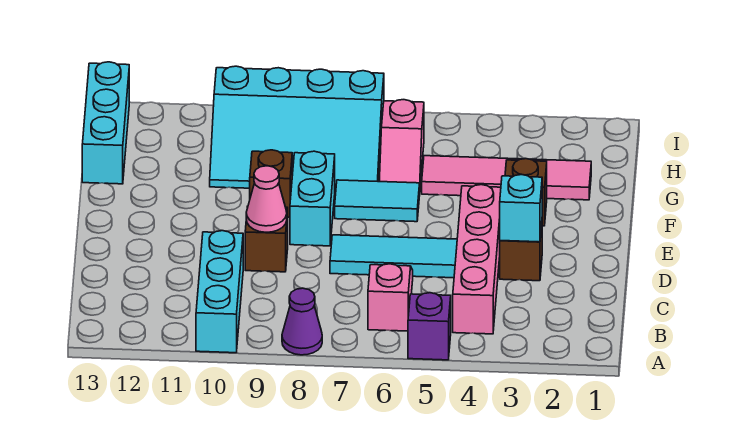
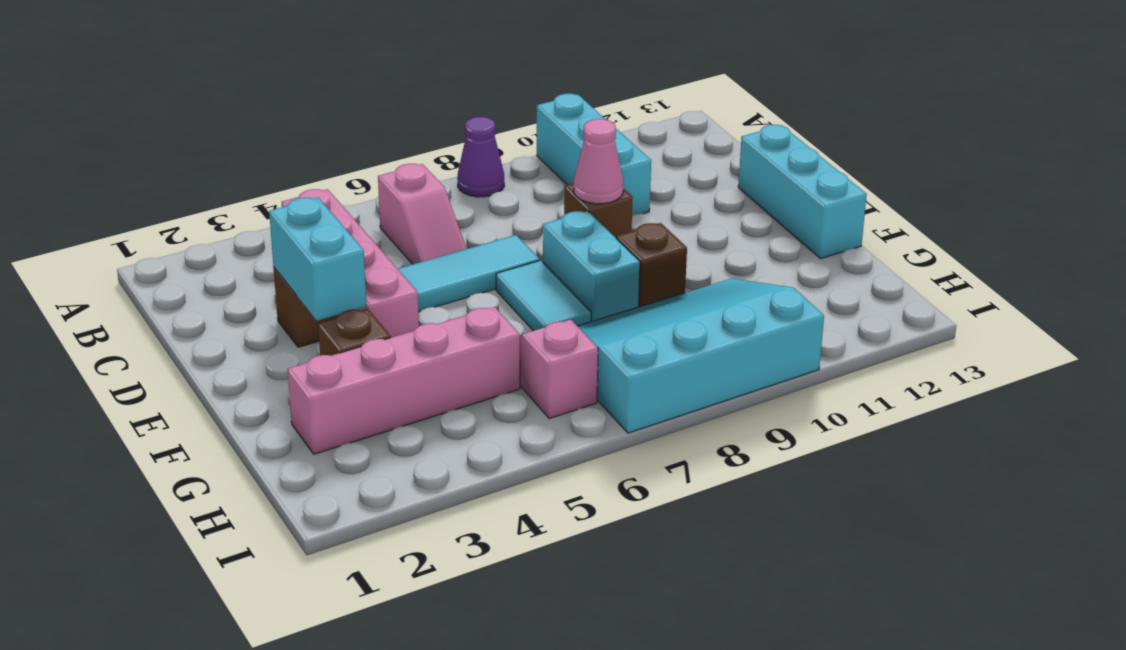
purple brick A5 level 1 -> none
cyan brick D3 level 2 -> cyan brick D3:E3 level 2
cyan tile F6:F7 level 1 -> cyan tile E7:F7 level 1
pink tile G2:G5 level 1 -> pink brick G2:G5 level 1
cyan brick G13:I13 level 1 -> cyan brick D13:F13 level 1

